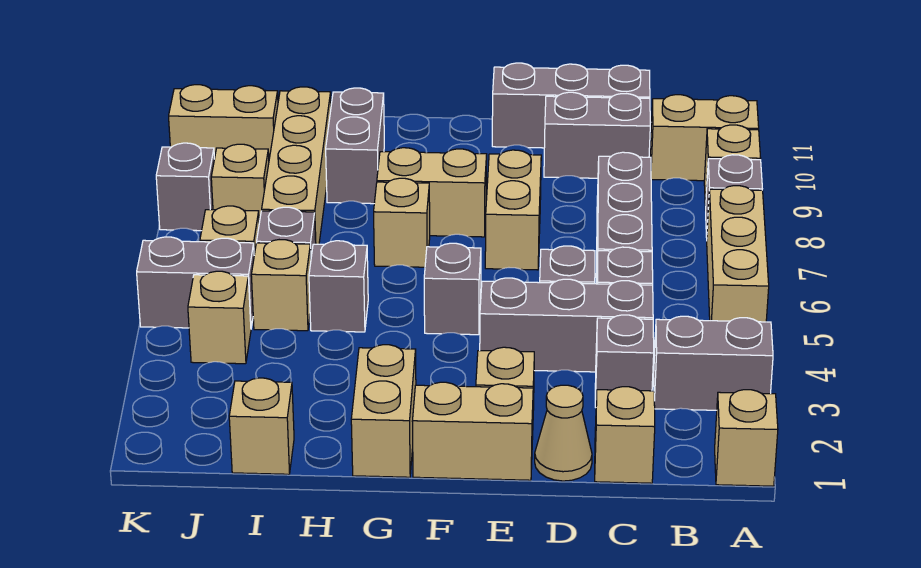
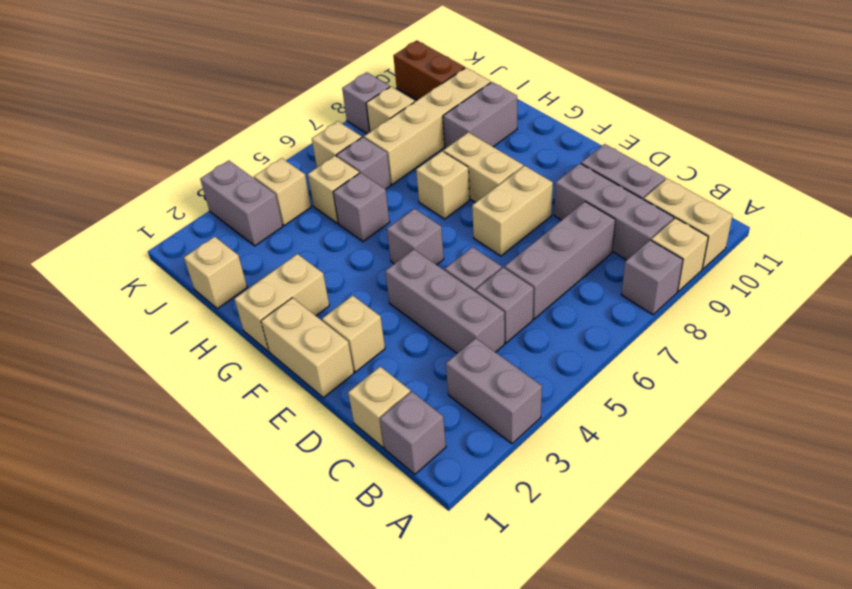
tan brick A1 level 1 -> none
tan brick A5:A7 level 1 -> none
grey brick C3 level 1 -> grey brick B1 level 1
grey brick C11:E11 level 1 -> grey brick B9:D9 level 1
tan cone D1 level 1 -> none
grey brick J5:K5 level 1 -> grey brick J3:K3 level 1
tan brick J10:K10 level 1 -> brown brick J10:K10 level 1

